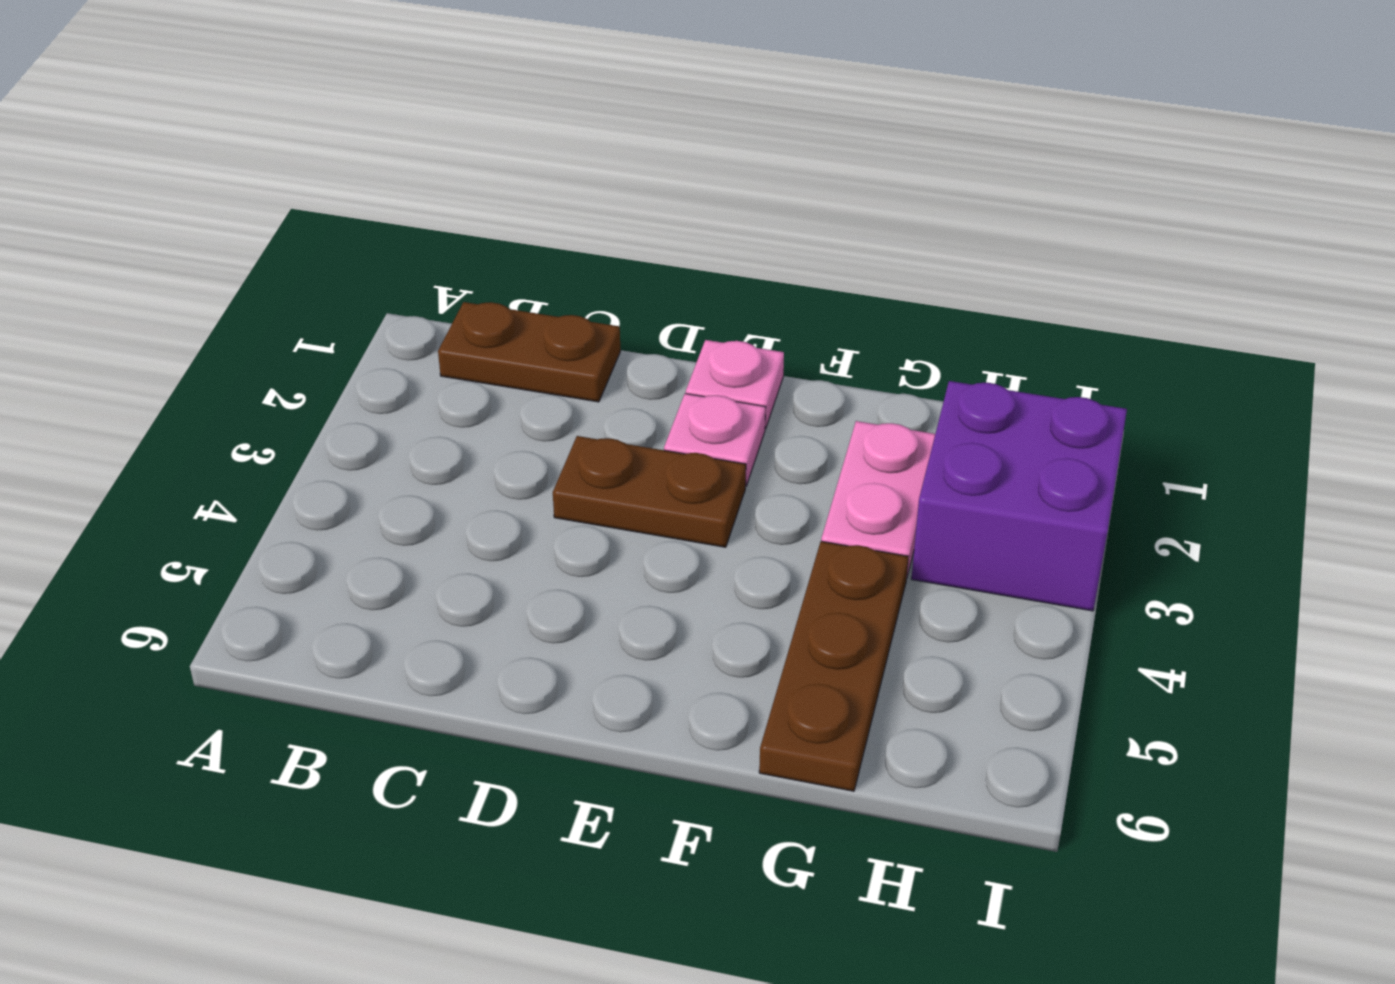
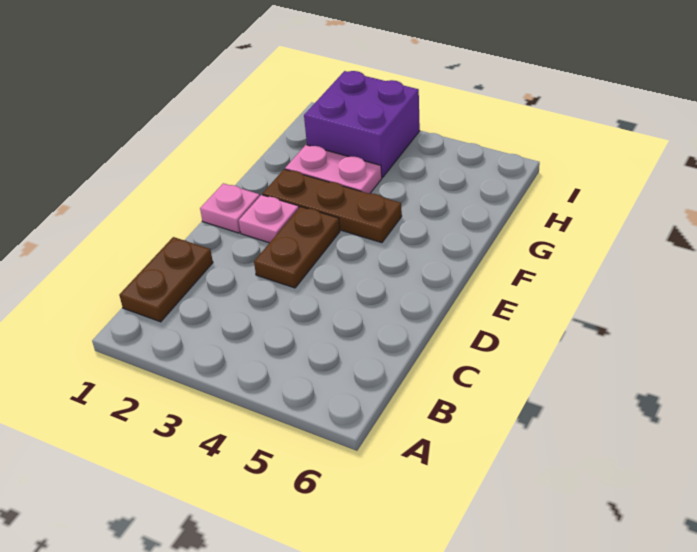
brown plate G4:G6 level 1 -> brown plate F2:F4 level 1

